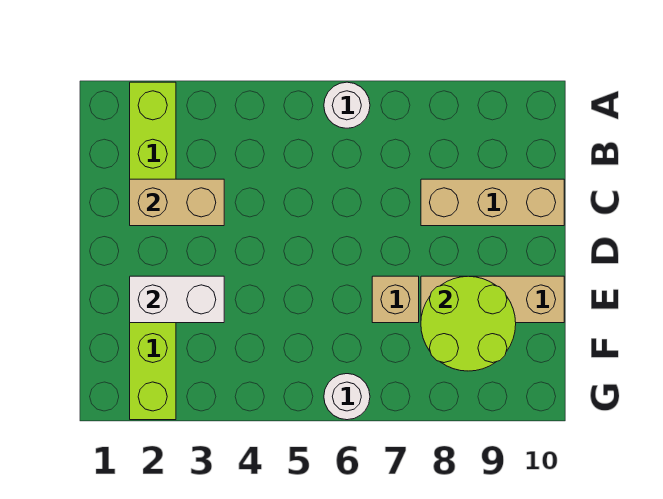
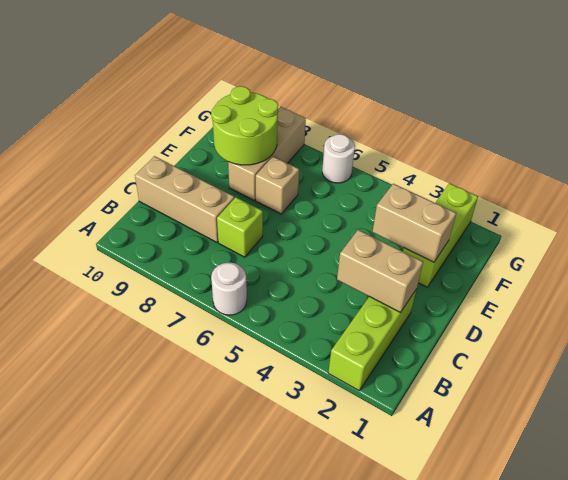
none -> lime brick C7 level 1
white brick E2:E3 level 2 -> tan brick E2:E3 level 2
tan brick E8:E10 level 1 -> tan brick E8:G8 level 1

